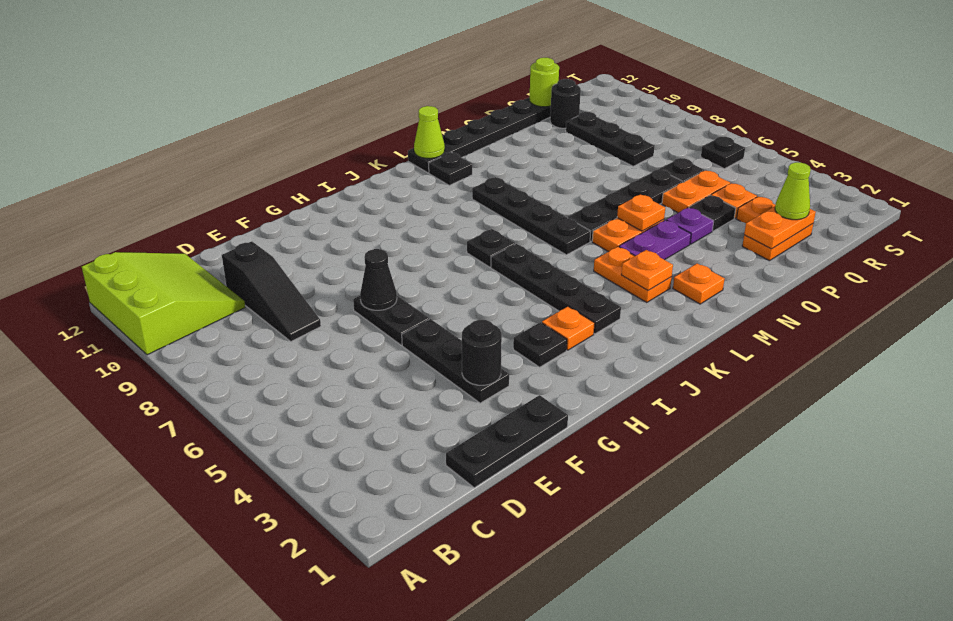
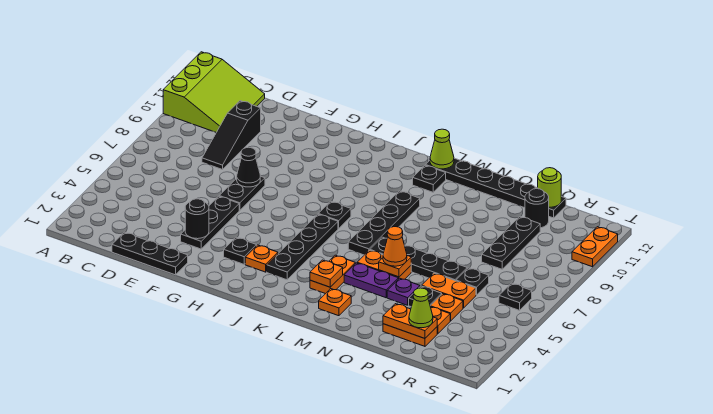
none -> orange cone N5 level 3
none -> orange plate T10:T11 level 1

